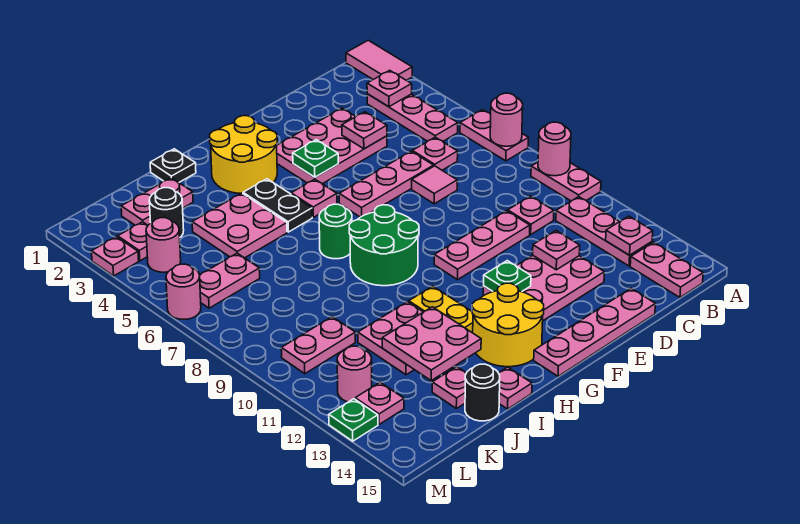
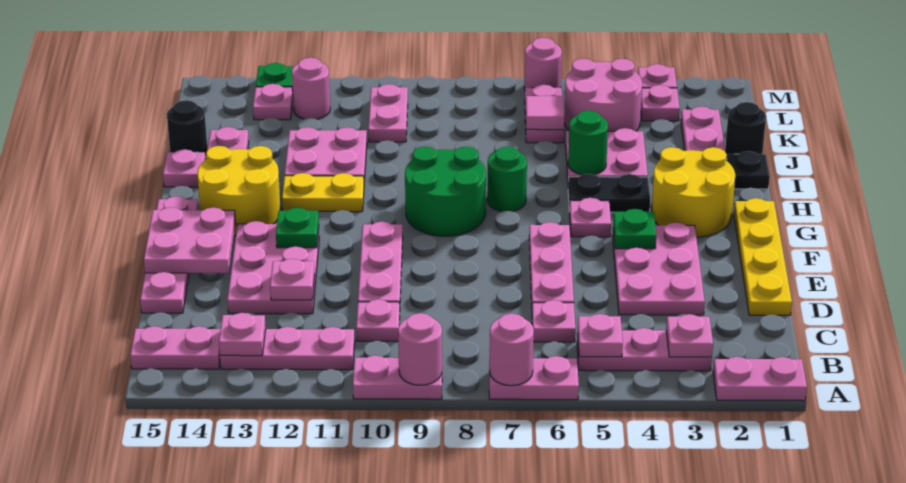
pink tile A1:A2 level 1 -> pink plate A1:A2 level 1
none -> yellow plate D1:G1 level 1
pink plate D4 level 2 -> pink plate B5 level 2
pink tile D7 level 1 -> pink tile K6 level 2
none -> green round brick I5 level 2
pink plate I12:J13 level 2 -> pink plate E14:F15 level 2
black round brick K3 level 1 -> black round brick J1 level 1
pink round brick L4 level 1 -> pink round brick K4:L5 level 1

